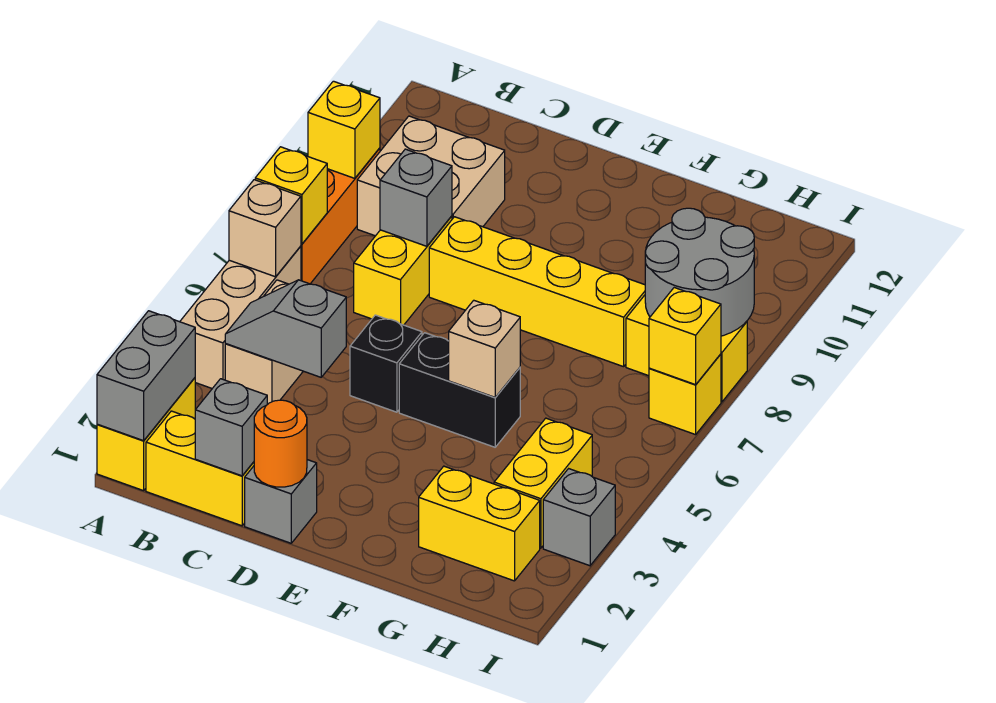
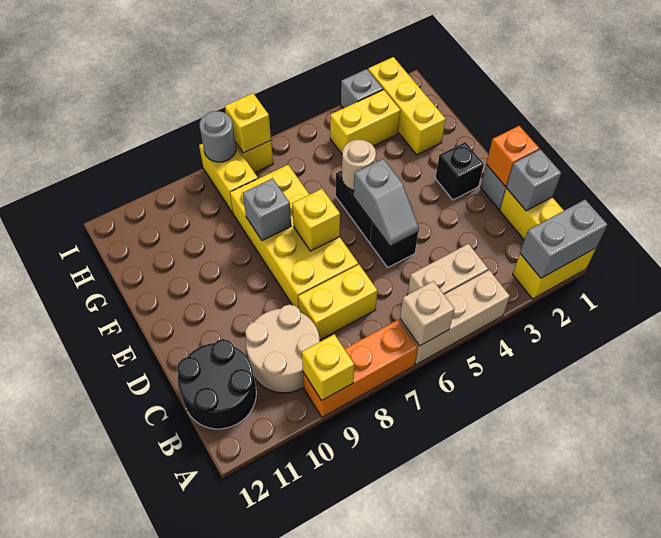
yellow brick A7 level 2 -> yellow brick E7 level 2
grey slope B4:C4 level 2 top C -> grey slope D5:E5 level 2 top E
tan brick B9:C10 level 1 -> tan round brick B9:C10 level 1
none -> black round brick B11:C12 level 1
grey brick C8 level 2 -> grey brick F8 level 2
orange round brick D1 level 2 -> orange brick D1 level 2
yellow brick D8:G8 level 1 -> yellow brick D7:G8 level 1
none -> black brick E2 level 1
tan brick F5 level 2 -> tan round brick F5 level 2
yellow brick G2:H2 level 1 -> yellow brick G2:I2 level 1
grey round brick H8:I9 level 2 -> grey round brick I8 level 2

